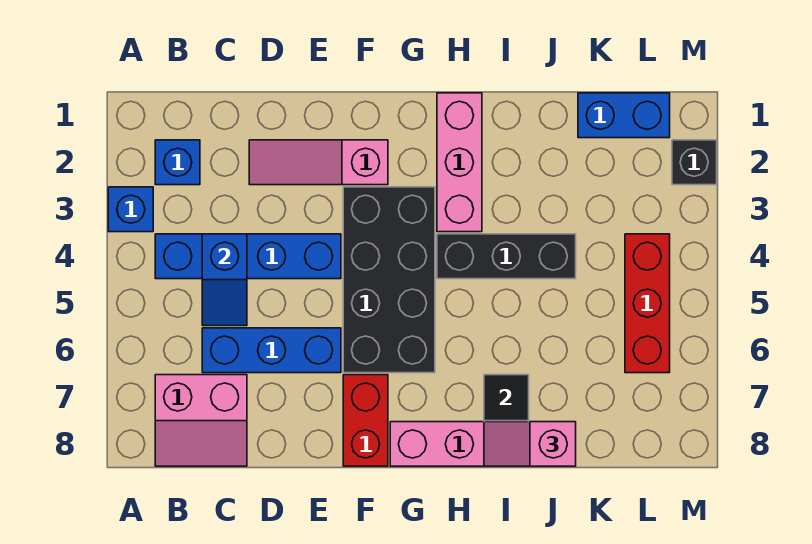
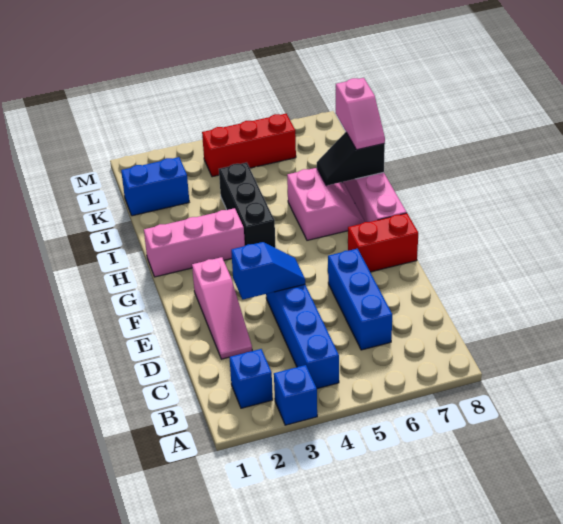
pink slope B7:C8 level 1 top 7 -> pink slope H6:I7 level 1 top 6
blue slope C4:C5 level 2 top 4 -> blue slope E3:E4 level 2 top 3
black brick F3:G6 level 1 -> none
blue brick K1:L1 level 1 -> blue brick K1:K2 level 1
black brick M2 level 1 -> none

